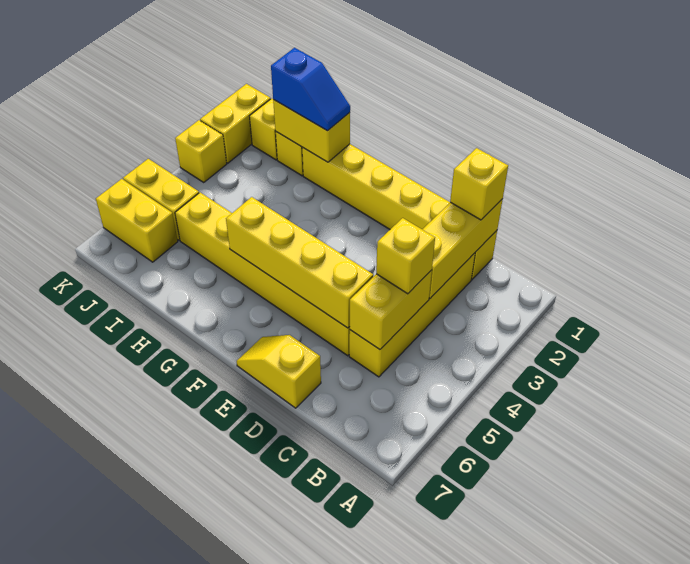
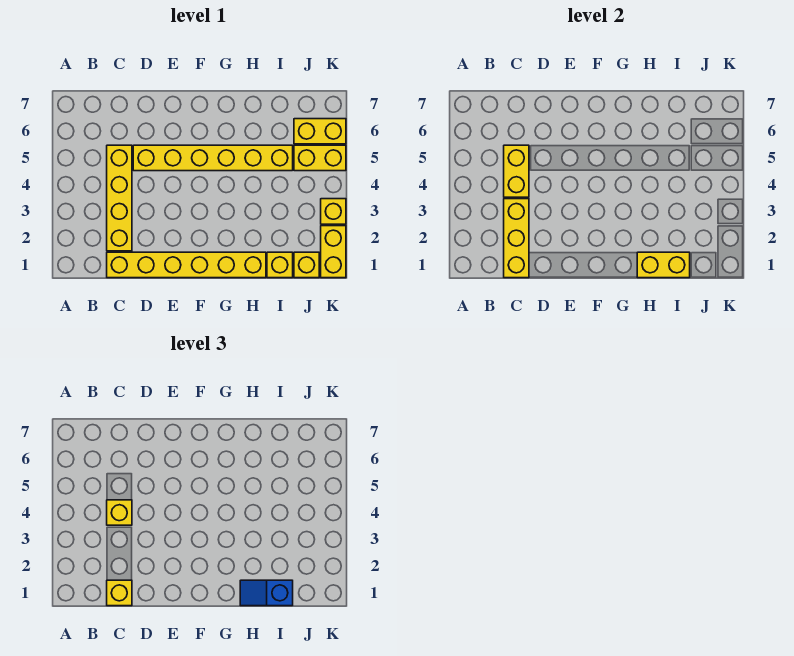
yellow brick D5:G5 level 2 -> none
yellow slope D7:E7 level 1 top D -> none

